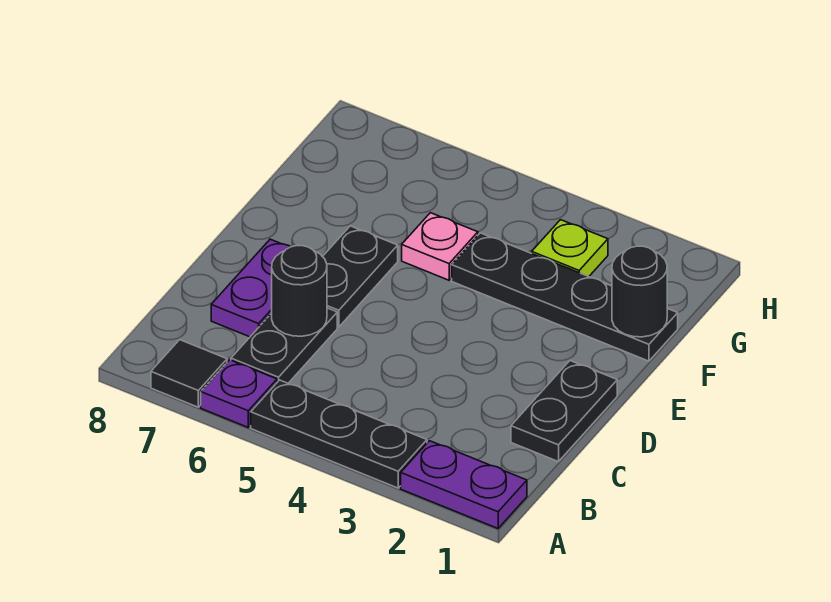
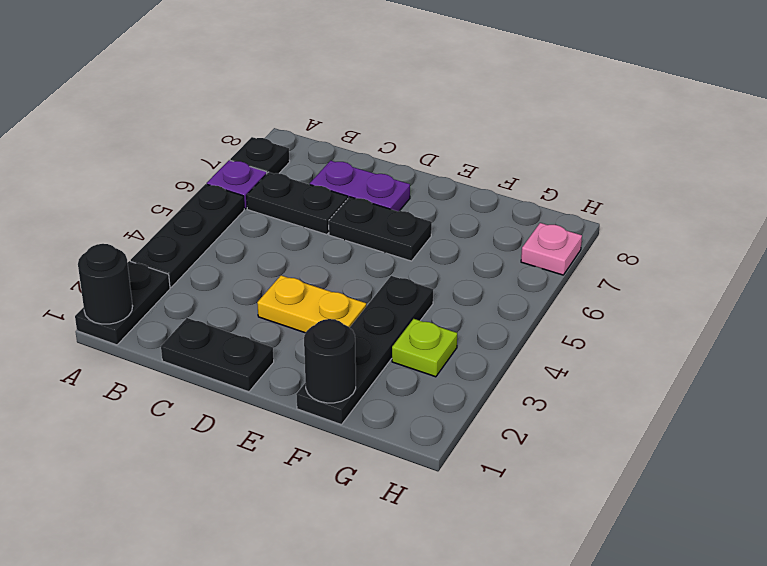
purple plate A1:A2 level 1 -> black plate A1:A2 level 1
black tile A7 level 1 -> black plate A7 level 1
black round brick C6 level 2 -> black round brick A1 level 2
none -> yellow plate D3:E3 level 1
pink plate F5 level 1 -> pink plate H7 level 1

